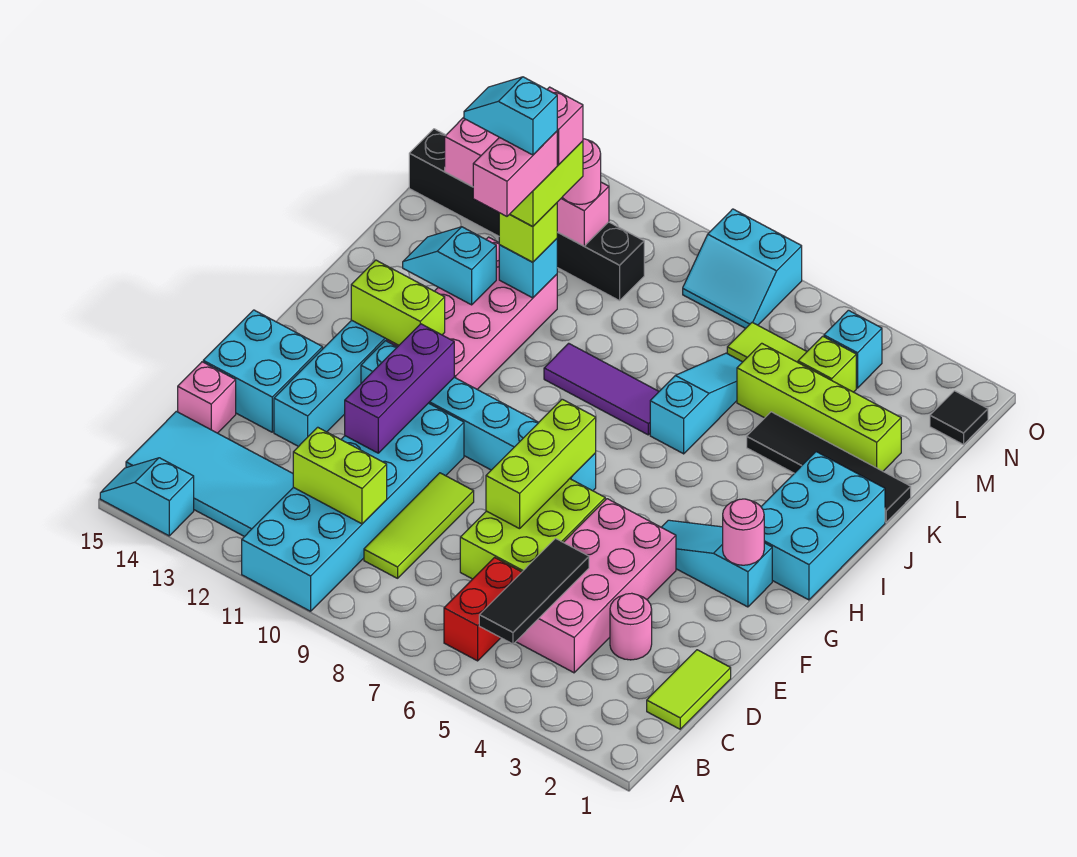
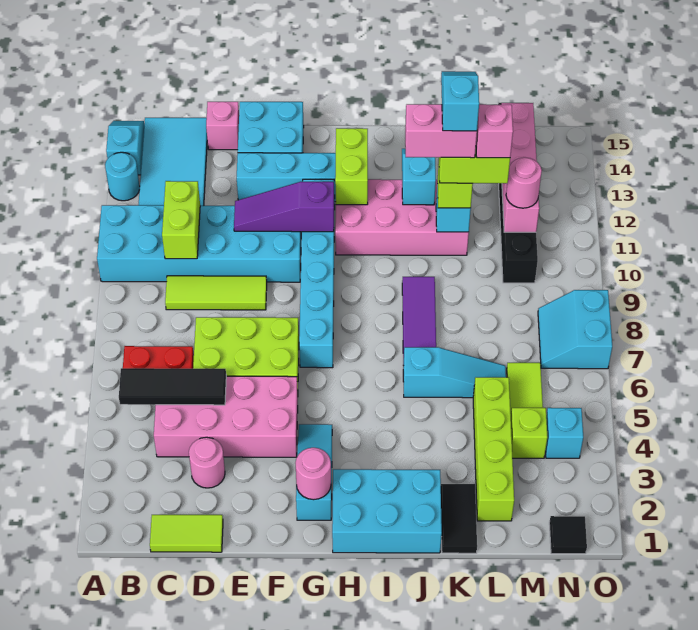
none -> cyan round brick A13 level 1
lime brick E7:G7 level 2 -> none
purple brick E11:G11 level 2 -> purple slope E11:G11 level 2 top G
black tile K1:K4 level 1 -> black tile K1:K2 level 1

